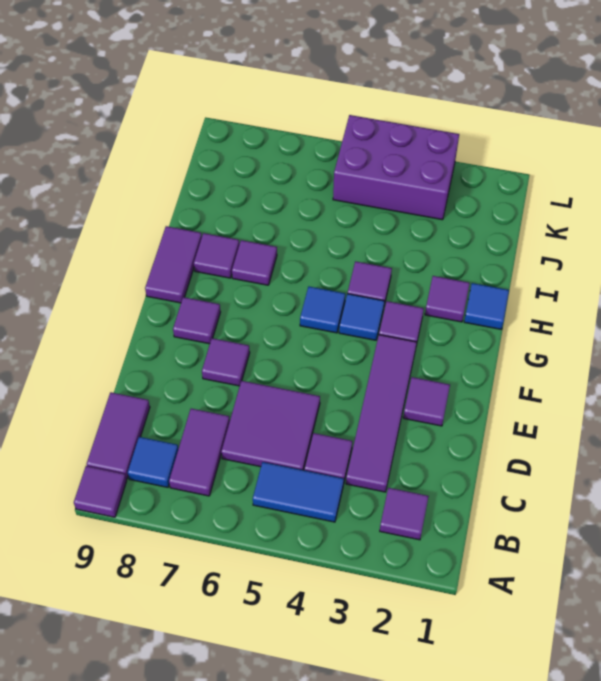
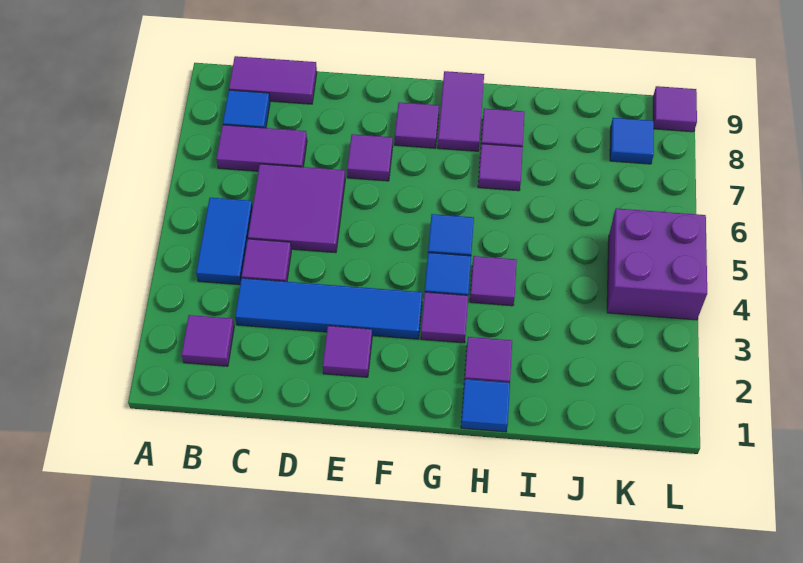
purple tile A9 level 1 -> purple tile L9 level 1
purple tile C3:F3 level 1 -> blue tile C3:F3 level 1
purple tile G9:H9 level 1 -> purple tile G8:G9 level 1
purple brick K3:L5 level 1 -> purple brick K4:L5 level 1
none -> blue tile K8 level 1

